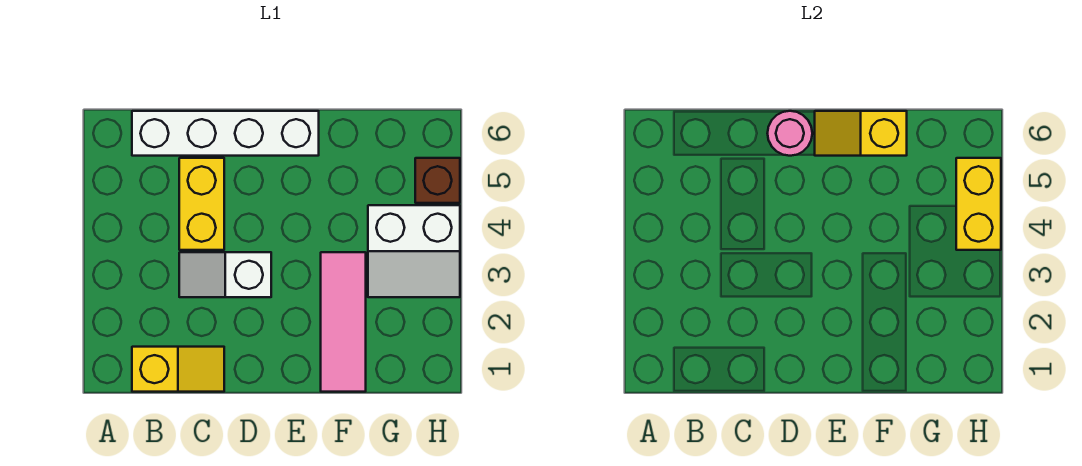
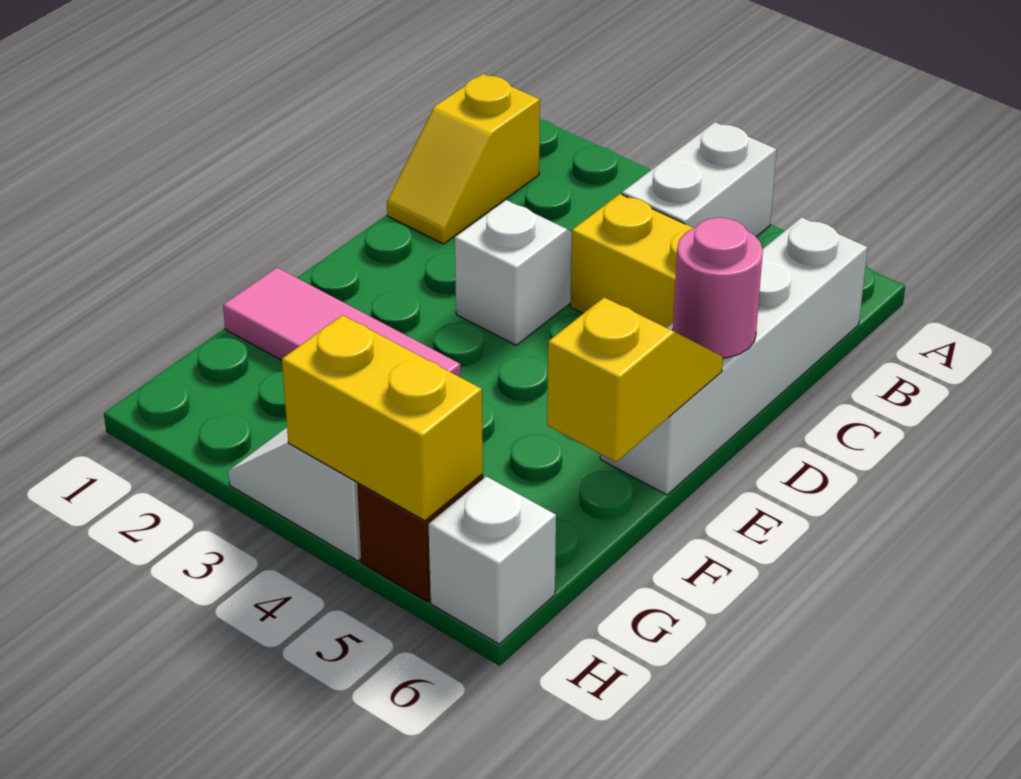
none -> white brick A4:B4 level 1
none -> white brick H6 level 1

